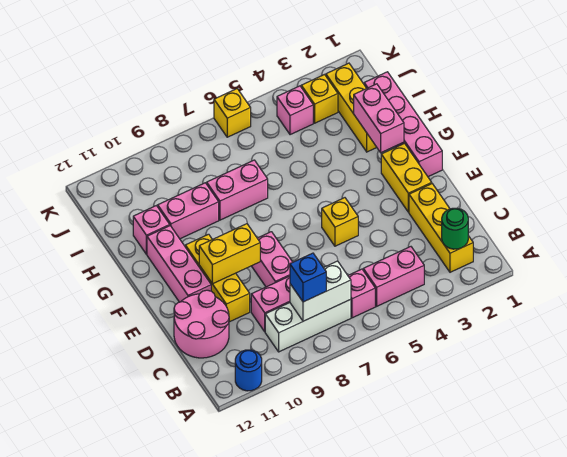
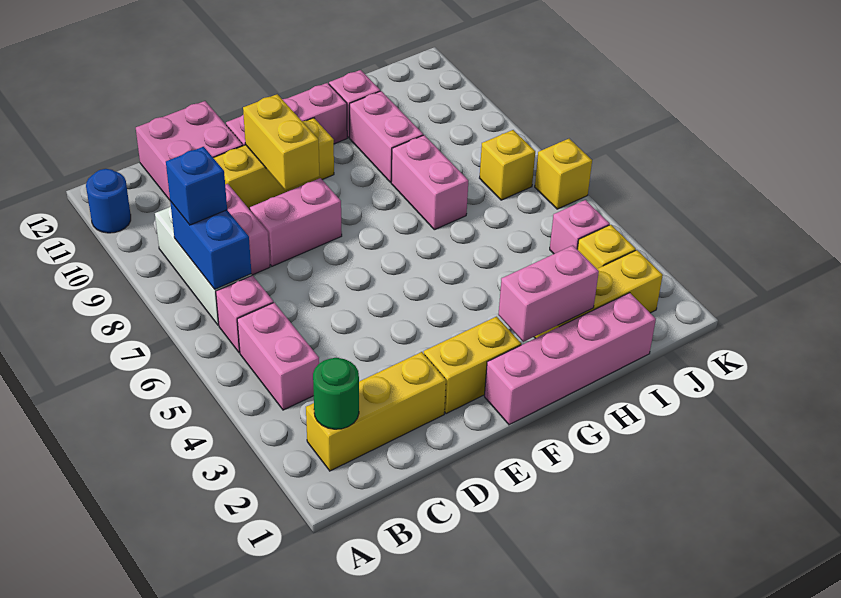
white brick B7:B8 level 2 -> blue brick B7:B8 level 2
pink round brick C11:D12 level 1 -> pink brick C11:D12 level 1
yellow brick E5 level 1 -> yellow brick J7 level 1

